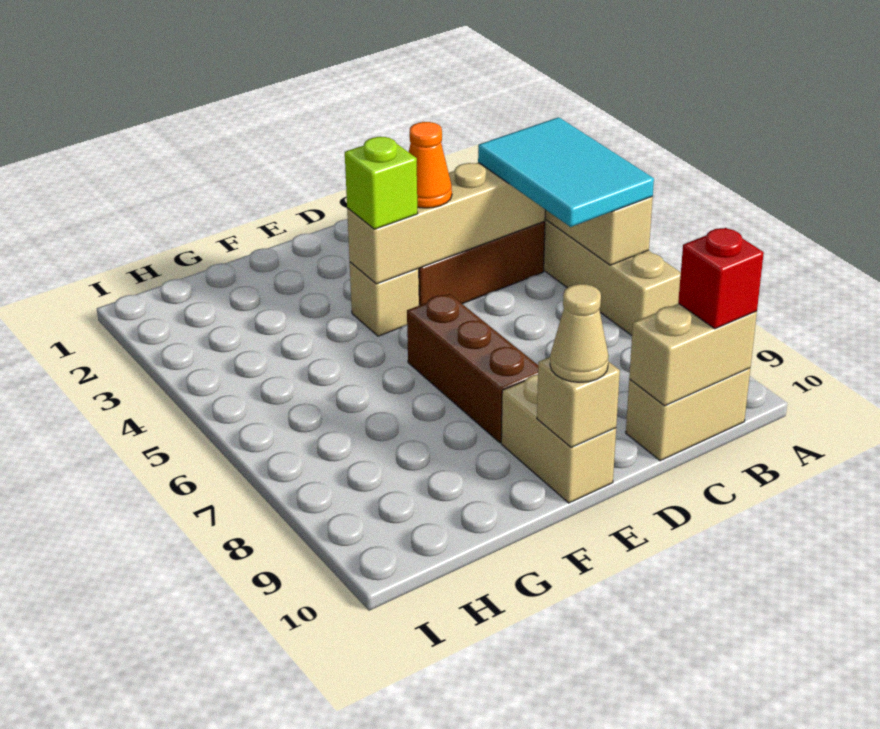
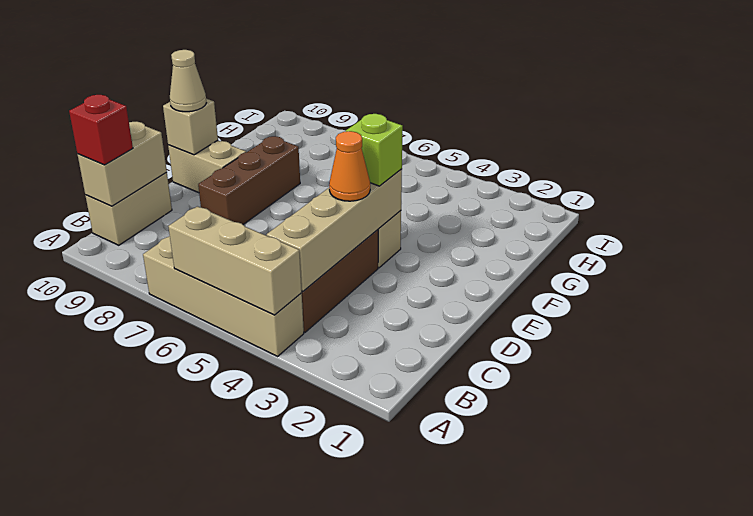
cyan tile A4:B6 level 3 -> none
brown brick E6:E8 level 1 -> brown brick D8:F8 level 1

